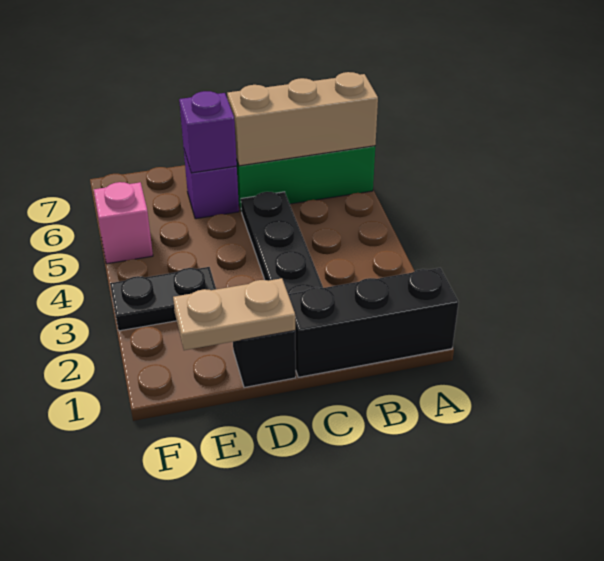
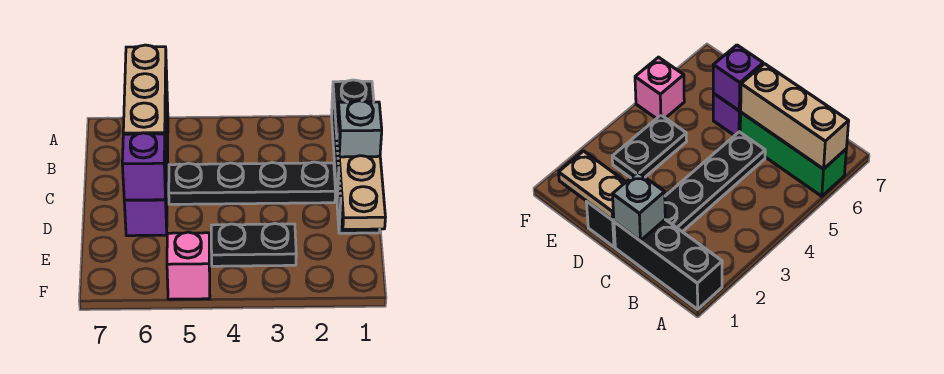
none -> grey brick C1 level 2
black plate E3:F3 level 1 -> black plate E3:E4 level 1

